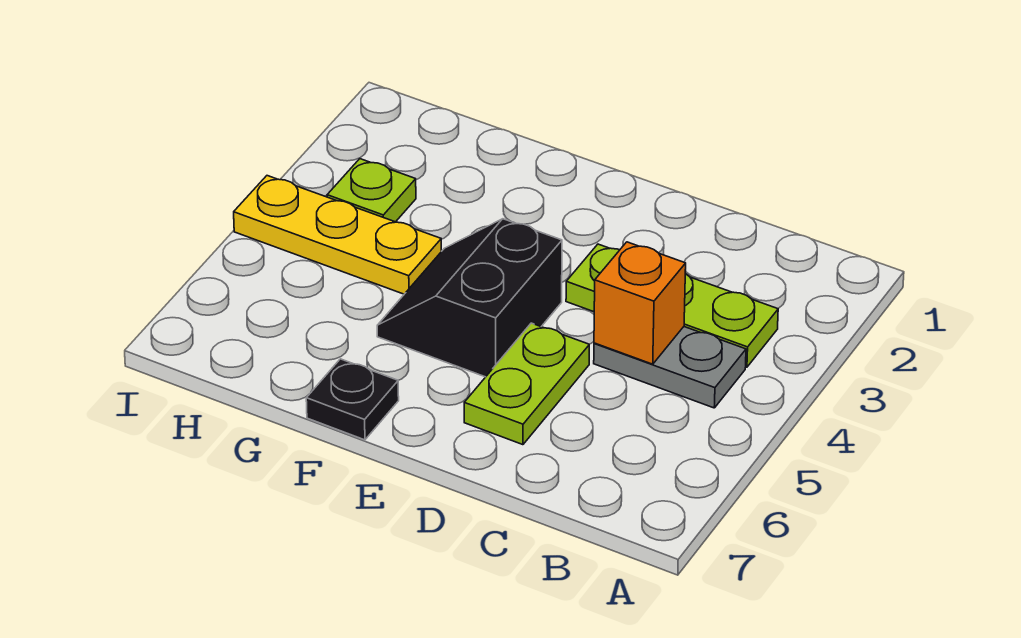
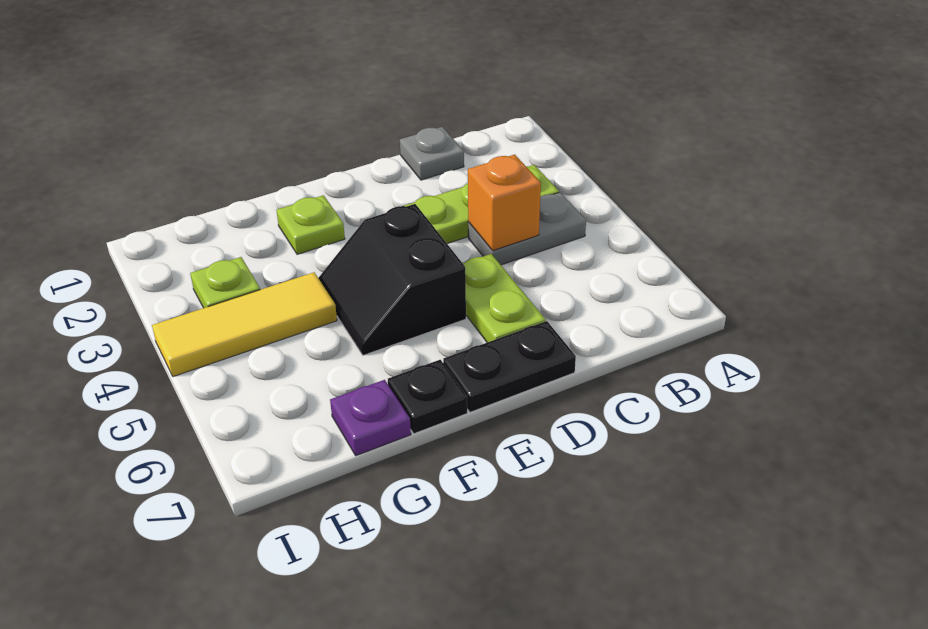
none -> grey plate C1 level 1
none -> black plate D7:E7 level 1
none -> lime plate F2 level 1
yellow plate G4:I4 level 1 -> yellow tile G4:I4 level 1
none -> purple plate G7 level 1

